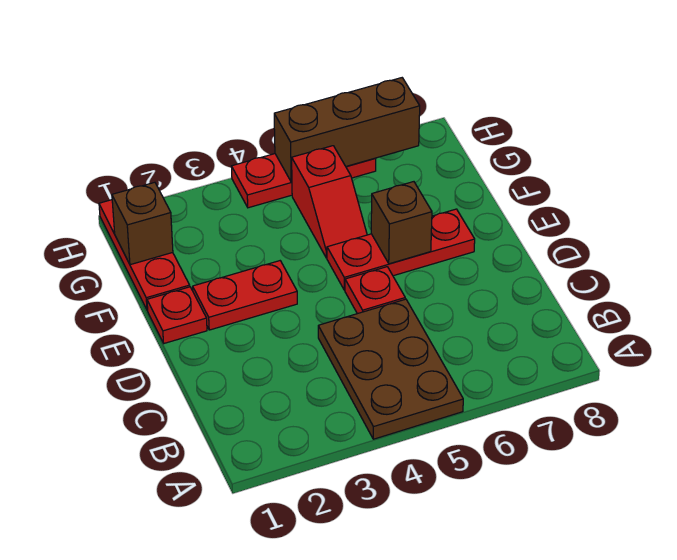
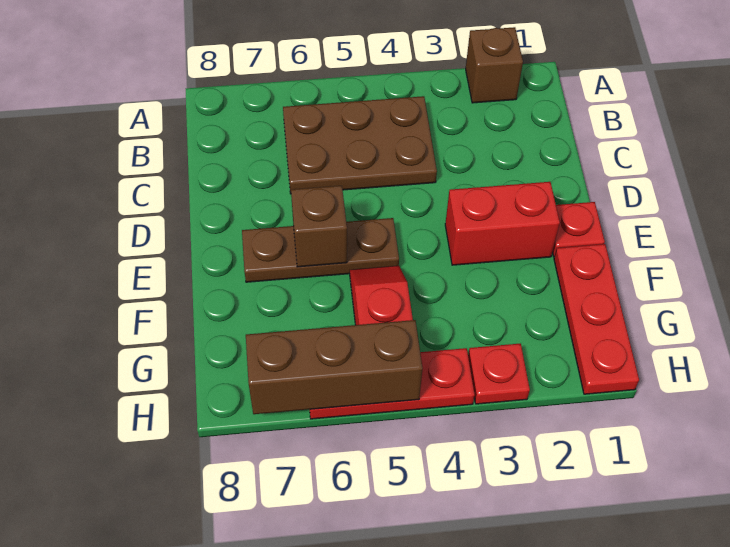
brown plate A4:C5 level 1 -> brown plate B4:C6 level 1
red plate D5 level 1 -> red plate H3 level 1
red plate E2:E3 level 1 -> red brick E2:E3 level 1
red plate E5:E7 level 1 -> brown plate E5:E7 level 1
brown brick G1 level 2 -> brown brick A2 level 1

